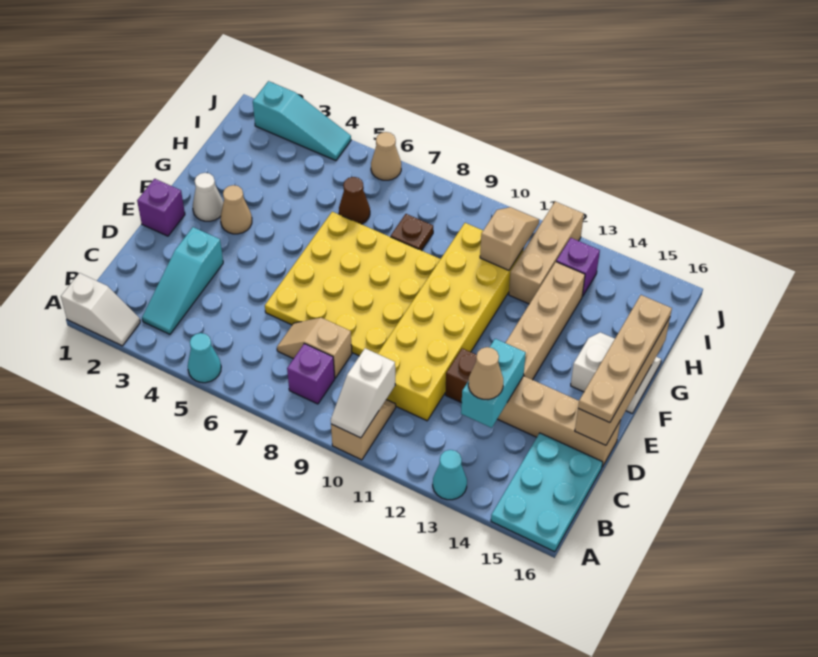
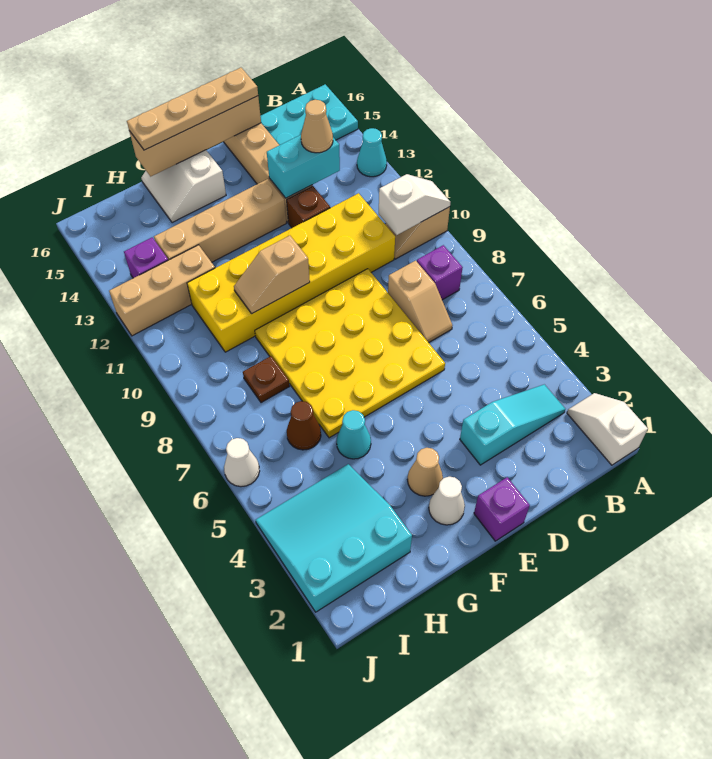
cyan cone A5 level 1 -> cyan cone G5 level 1
tan slope H11:I11 level 2 top H -> tan slope F10:G10 level 2 top F
cyan slope J2:J4 level 1 top 2 -> cyan slope H2:J4 level 1 top 2
tan cone J6 level 1 -> white cone J6 level 1

